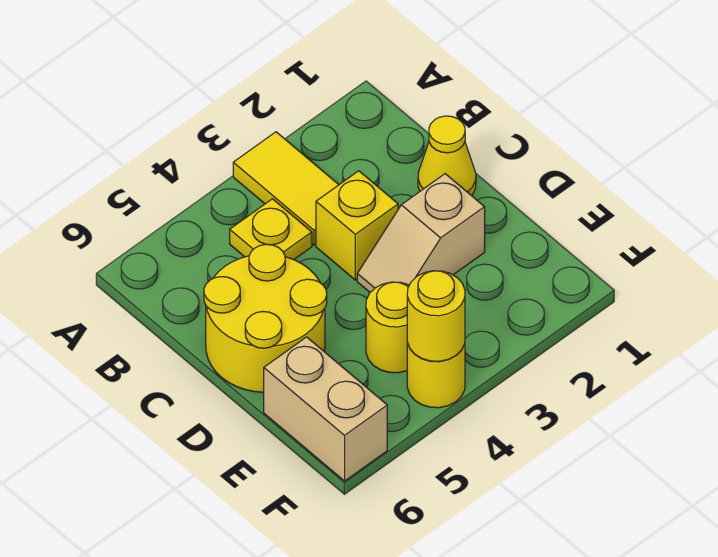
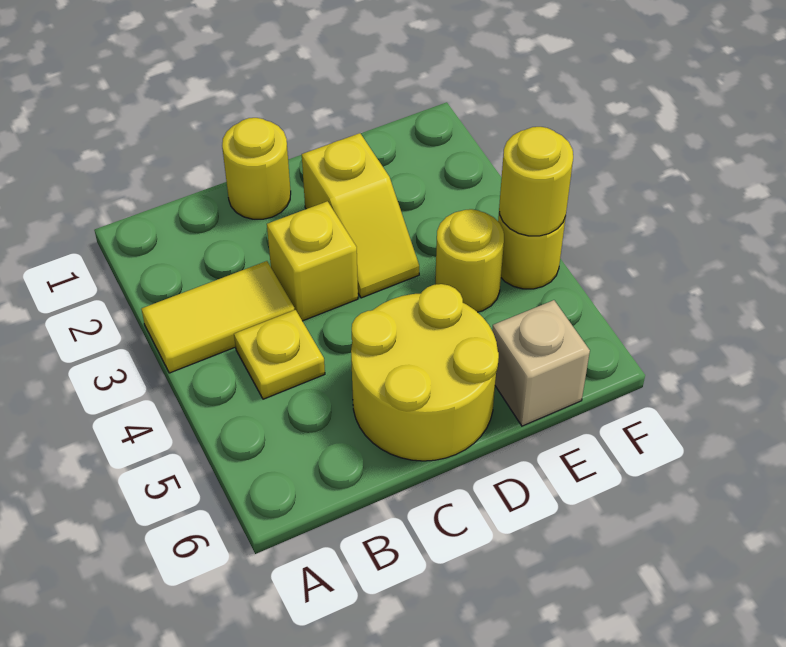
yellow cone C1 level 1 -> yellow round brick C1 level 1
tan slope D2:D3 level 1 top 2 -> yellow slope D2:D3 level 1 top 2
tan brick E6:F6 level 1 -> tan brick E6 level 1

